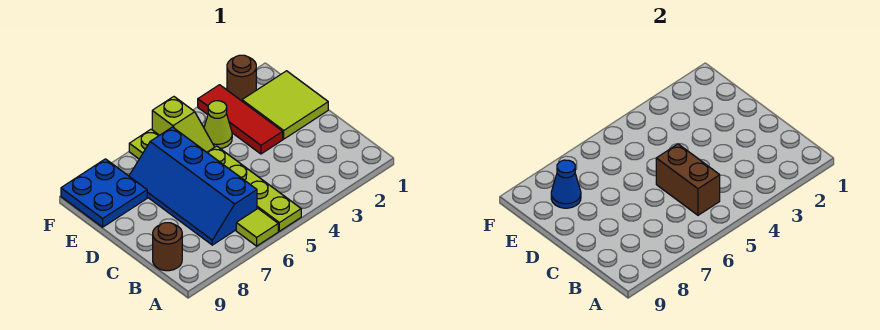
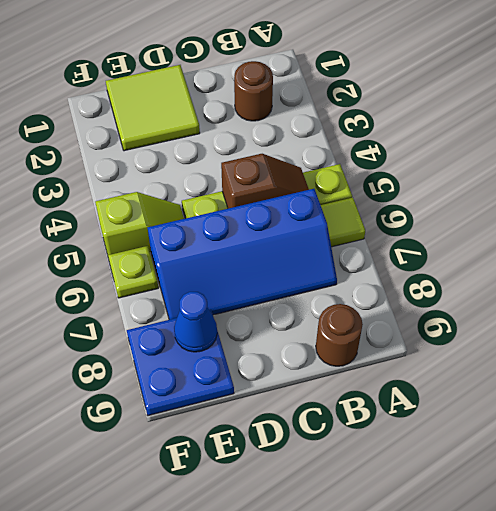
brown brick B5:C5 level 2 -> brown slope B5:C5 level 2 top C
red tile D3:F3 level 1 -> none
lime cone E4 level 1 -> none
brown round brick F2 level 1 -> brown round brick B2 level 1

